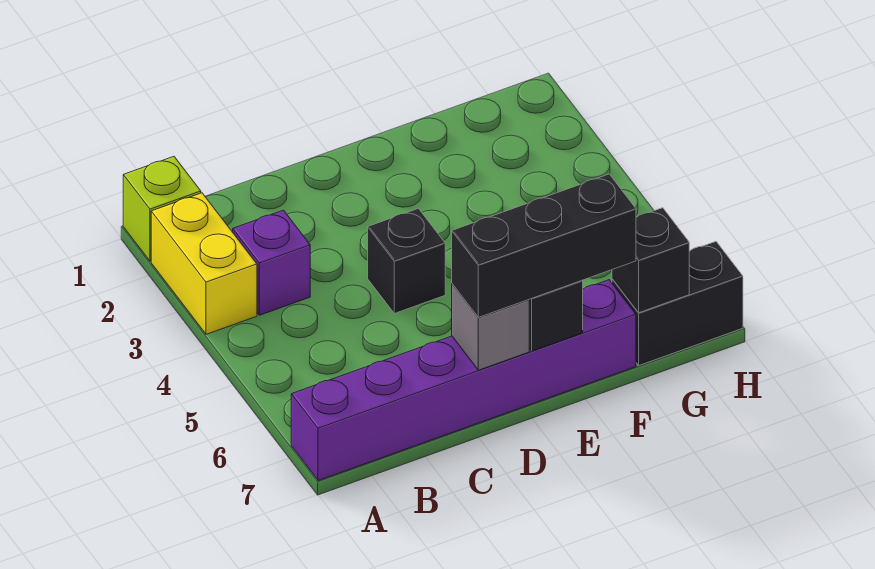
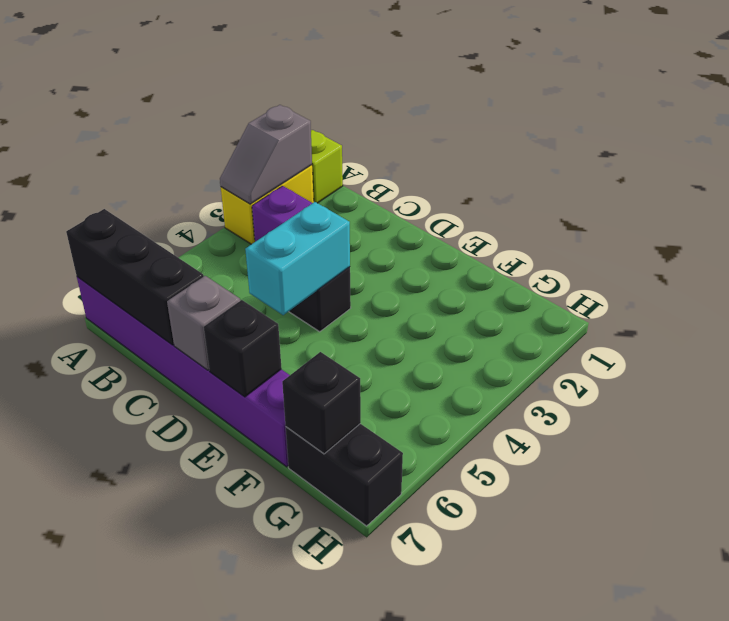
none -> grey slope A2:A3 level 2 top 2
none -> cyan brick D4:D5 level 2
black brick D7:F7 level 3 -> black brick A7:C7 level 2

